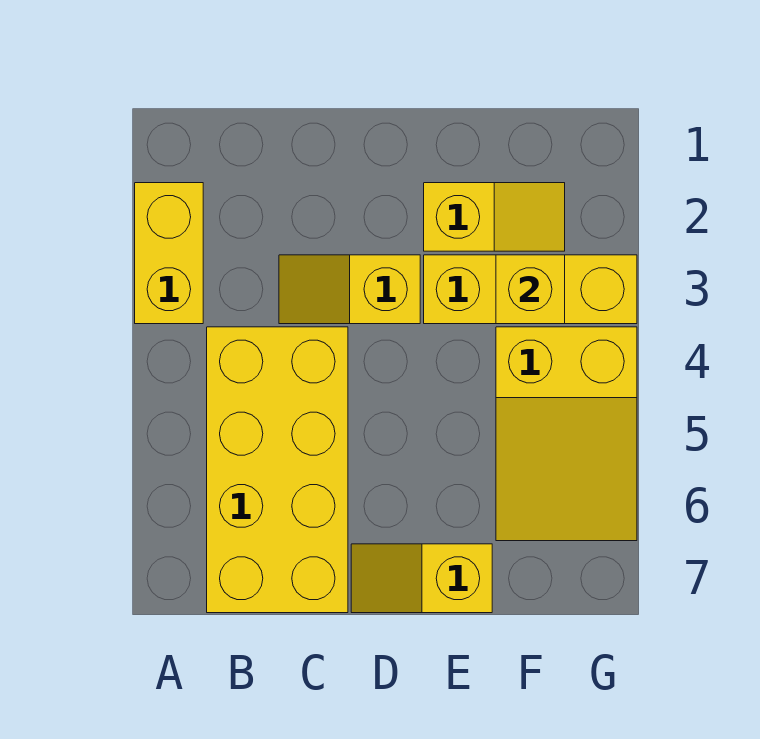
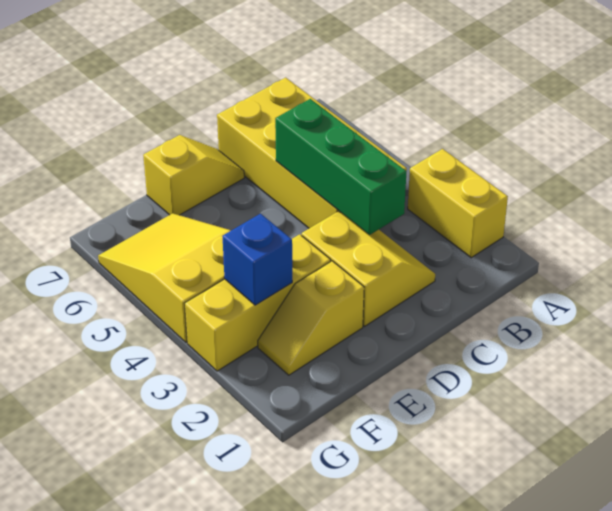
yellow slope C3:D3 level 1 top D -> yellow slope C2:D3 level 1 top D
none -> green brick C3:C5 level 2
yellow brick F3 level 2 -> blue brick F3 level 2

